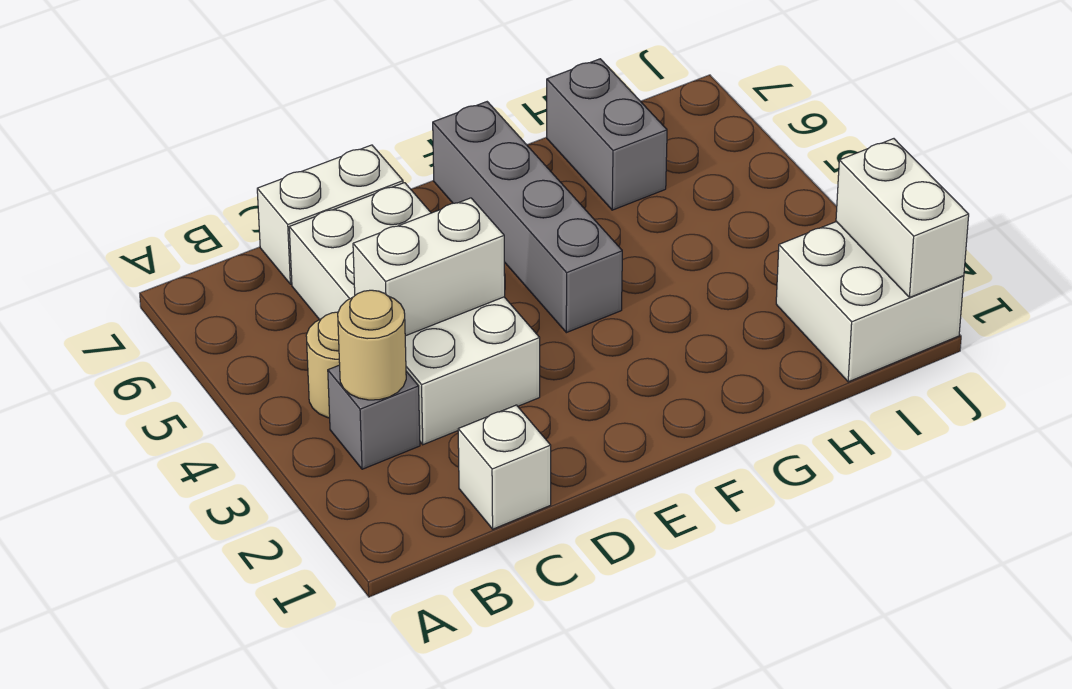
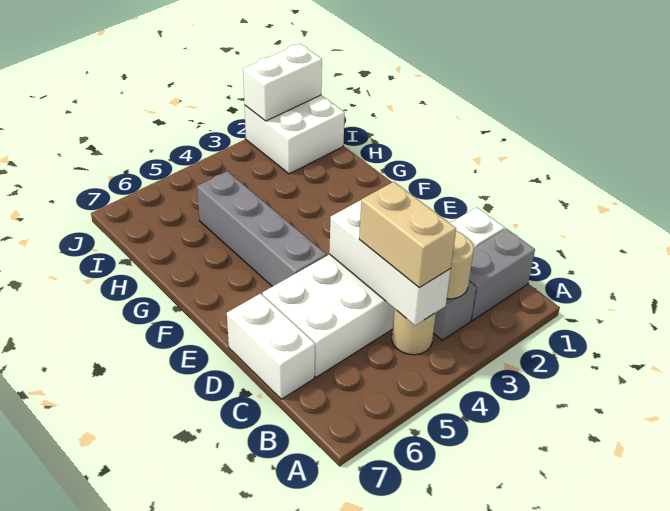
none -> tan brick B4:C4 level 3
white brick C4:D4 level 2 -> white brick B4:D4 level 2
grey brick F4:F7 level 1 -> grey brick E5:H5 level 1
grey brick H6:H7 level 1 -> grey brick B1:B2 level 1

